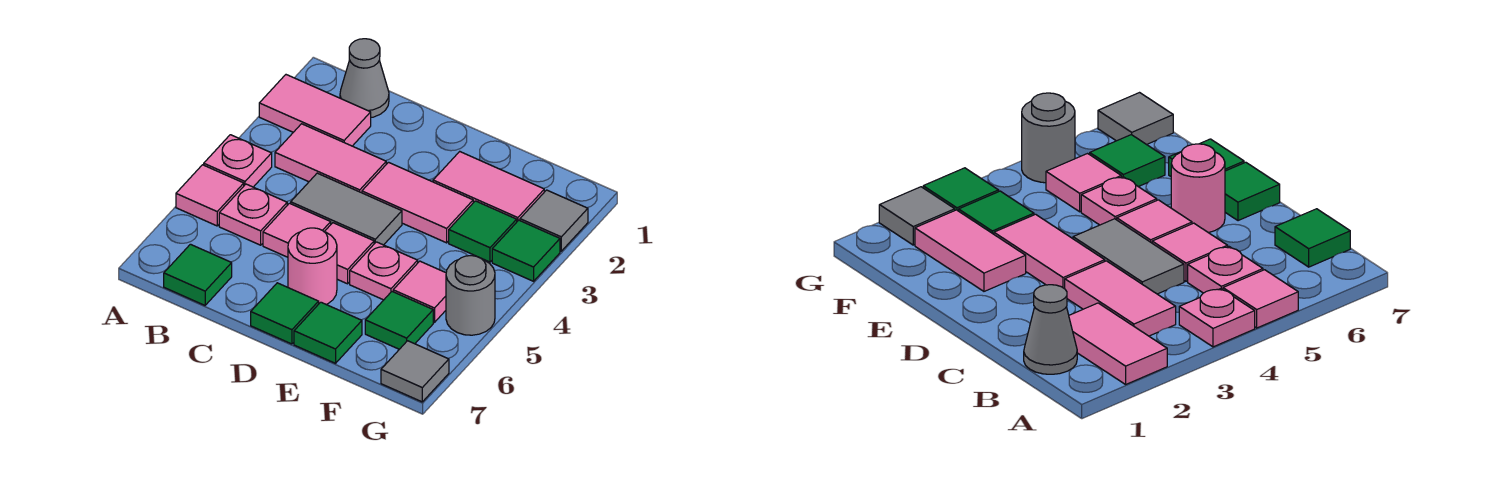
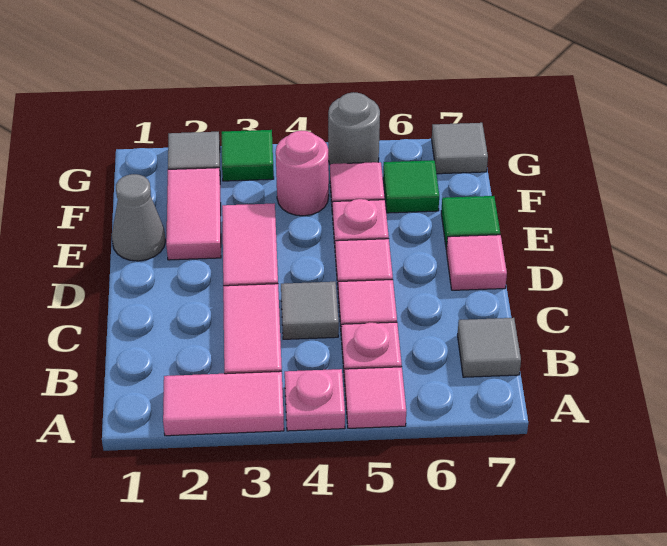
pink tile A2:B2 level 1 -> pink tile A2:A3 level 1
grey cone B1 level 1 -> grey cone E1 level 1
green tile B7 level 1 -> grey tile B7 level 1
grey tile C4:D4 level 1 -> grey tile C4 level 1
pink round brick D6 level 1 -> pink round brick F4 level 1
green tile D7 level 1 -> pink tile D7 level 1
green tile F3 level 1 -> none

